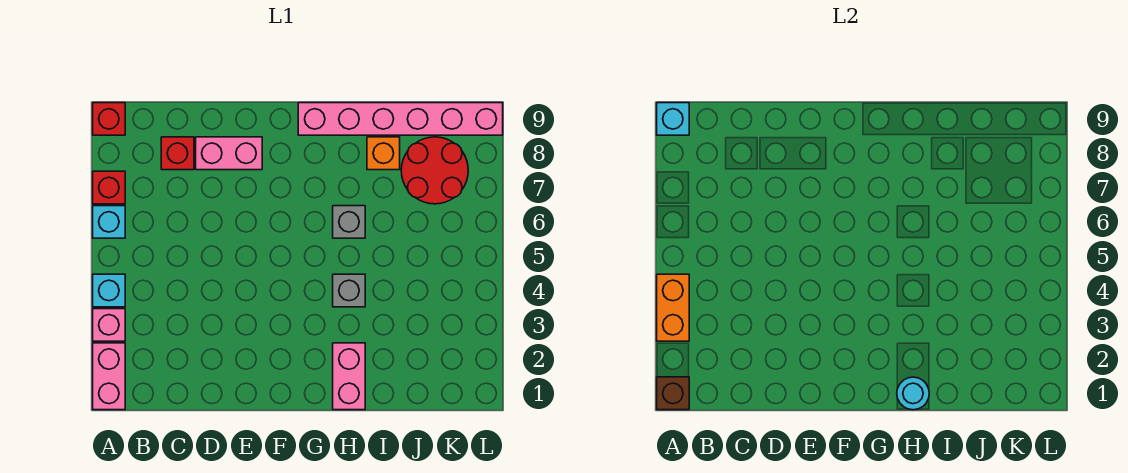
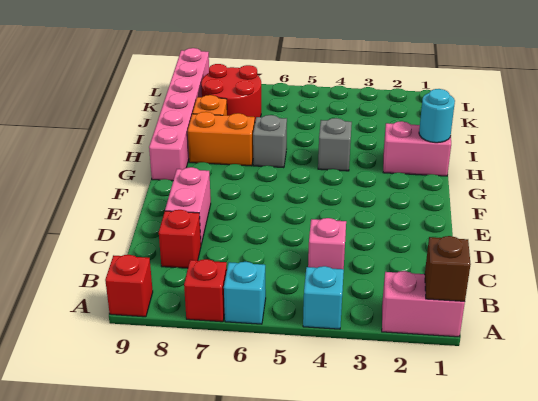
pink brick A3 level 1 -> pink brick C4 level 1
orange brick A3:A4 level 2 -> orange brick H7:H8 level 1
cyan brick A9 level 2 -> none

